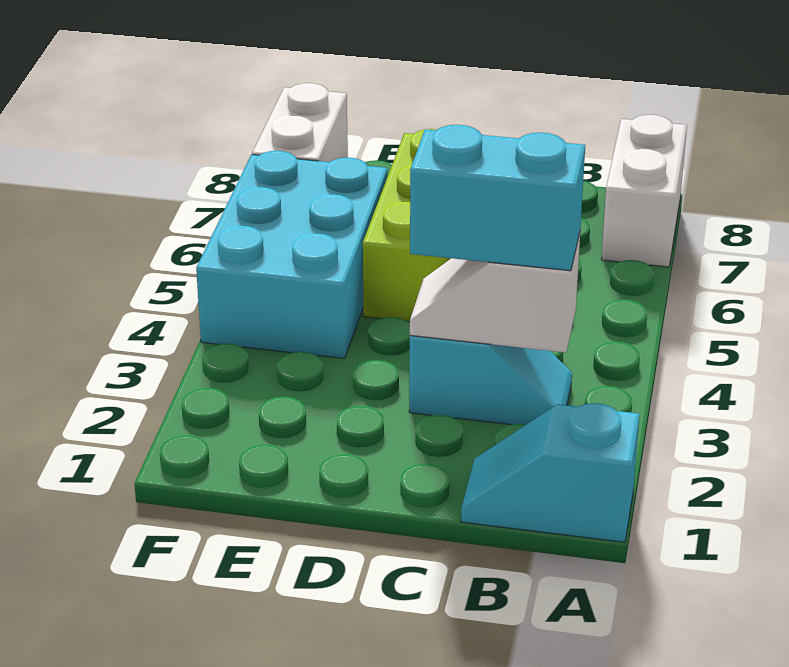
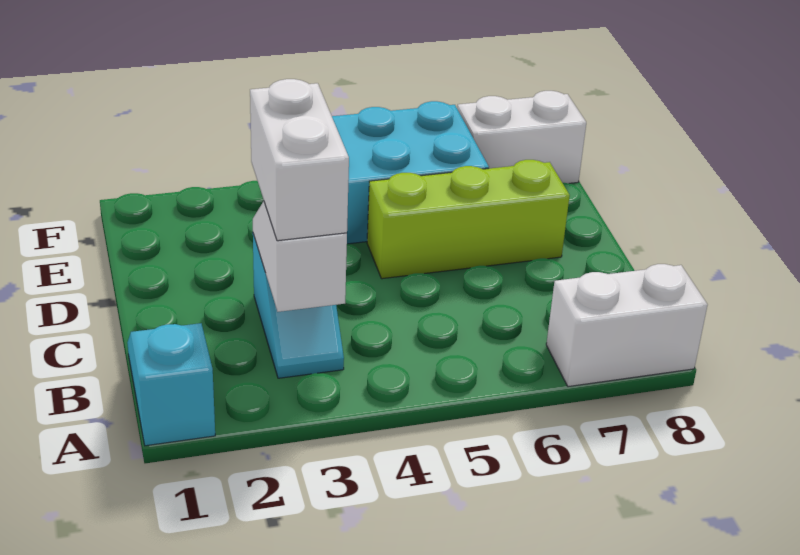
cyan brick B3:C3 level 3 -> white brick B3:C3 level 3

